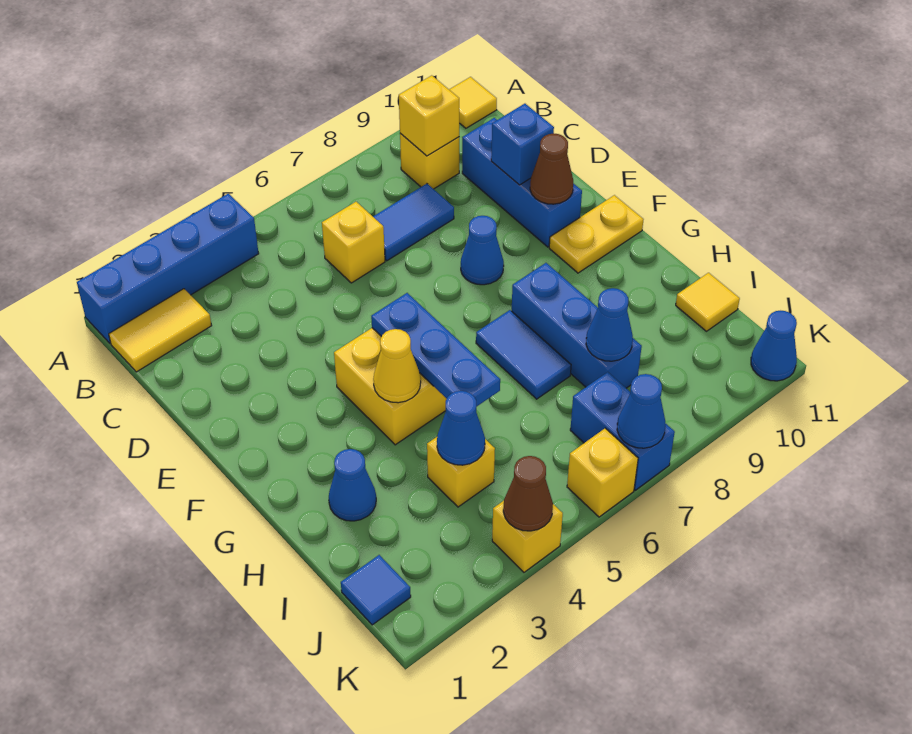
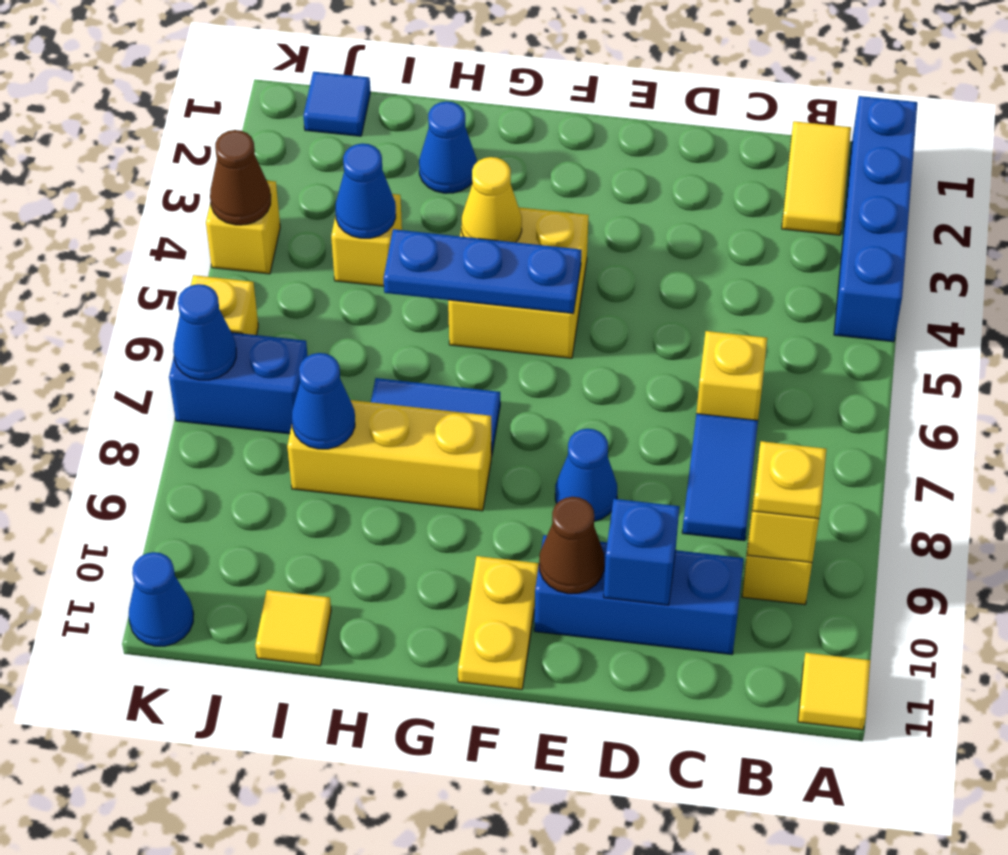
none -> yellow plate B9 level 3
blue brick G8:I8 level 1 -> yellow brick G8:I8 level 1

